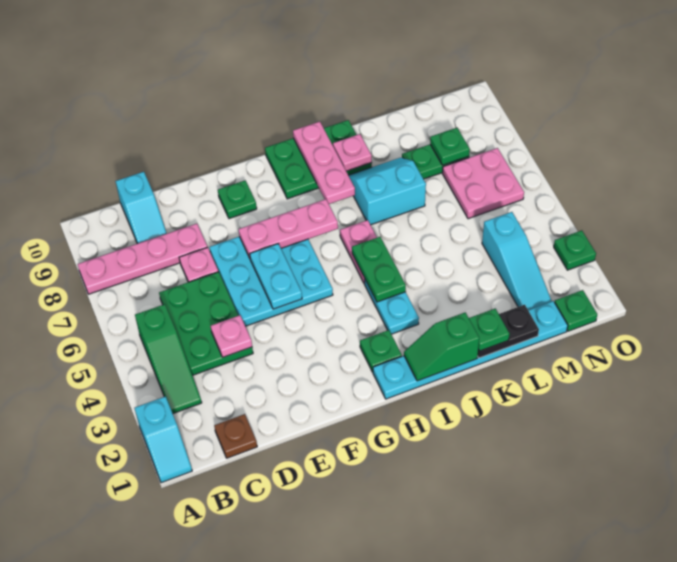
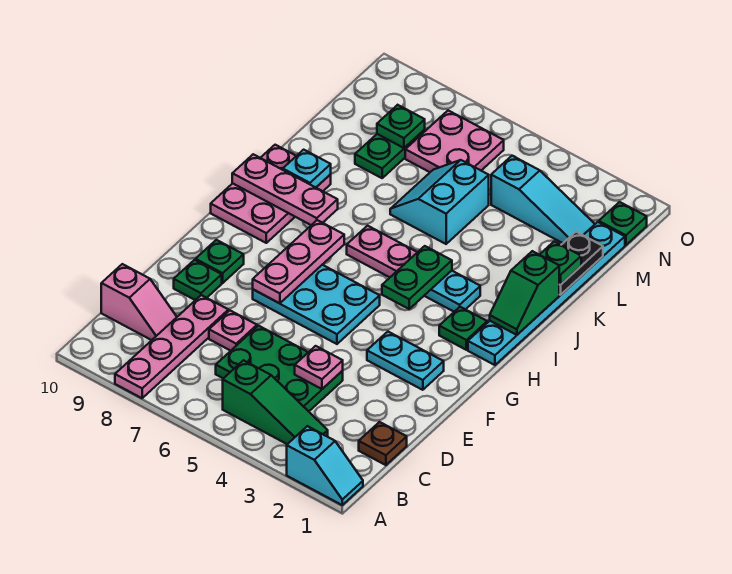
cyan slope C9:C10 level 1 top 10 -> pink slope C9:C10 level 1 top 10
cyan plate E5:G7 level 1 -> cyan plate F5:G7 level 1
cyan plate F5:F6 level 2 -> cyan plate F2:F3 level 1
green plate H9:J10 level 1 -> pink plate H9:J10 level 1
green plate I4:I5 level 2 -> green plate H4:I4 level 2
cyan slope J7:K8 level 1 top 7 -> cyan slope K5:L6 level 1 top 5
pink plate J9 level 2 -> cyan plate J9 level 2
green plate O3 level 1 -> green plate E9 level 1

